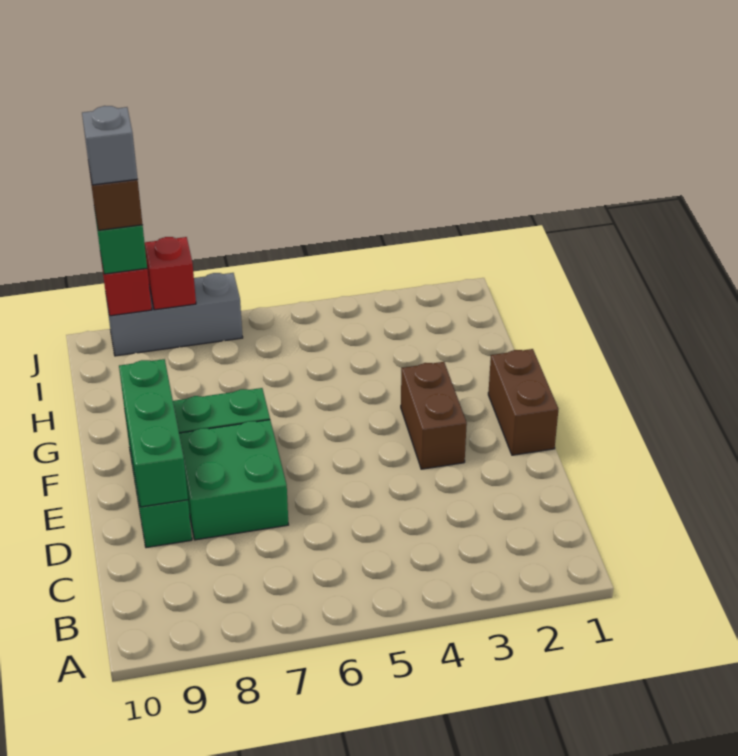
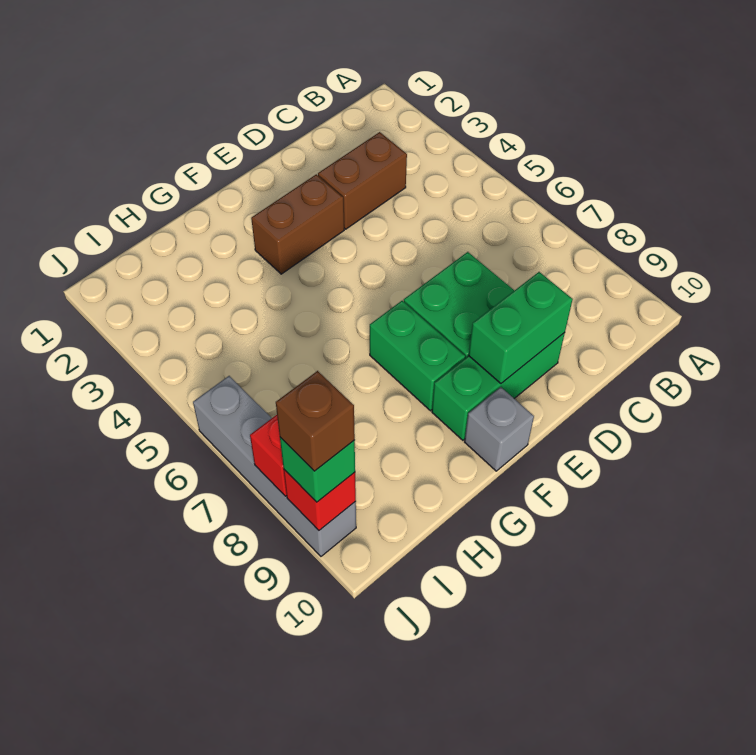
green brick D9:F9 level 2 -> green brick D9:E9 level 2
brown brick E1:F1 level 1 -> brown brick C3:D3 level 1
grey brick J7:J9 level 1 -> grey brick J6:J9 level 1
grey brick J9 level 5 -> grey brick F10 level 1

